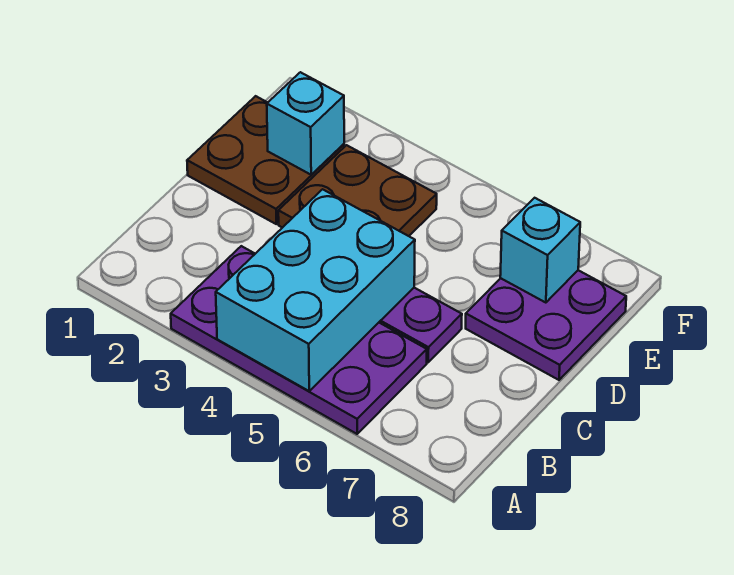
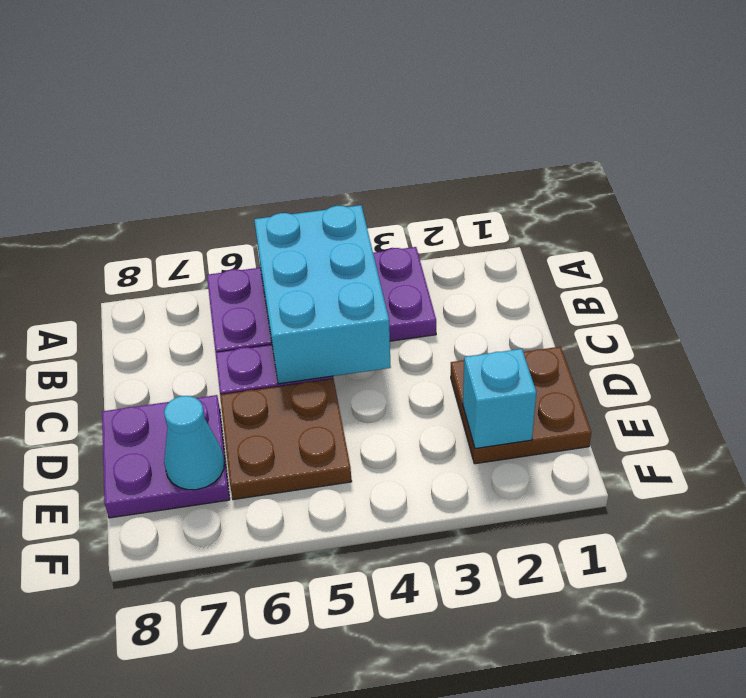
brown plate D3:E4 level 1 -> brown plate D5:E6 level 1
cyan brick E7 level 2 -> cyan cone E7 level 2

